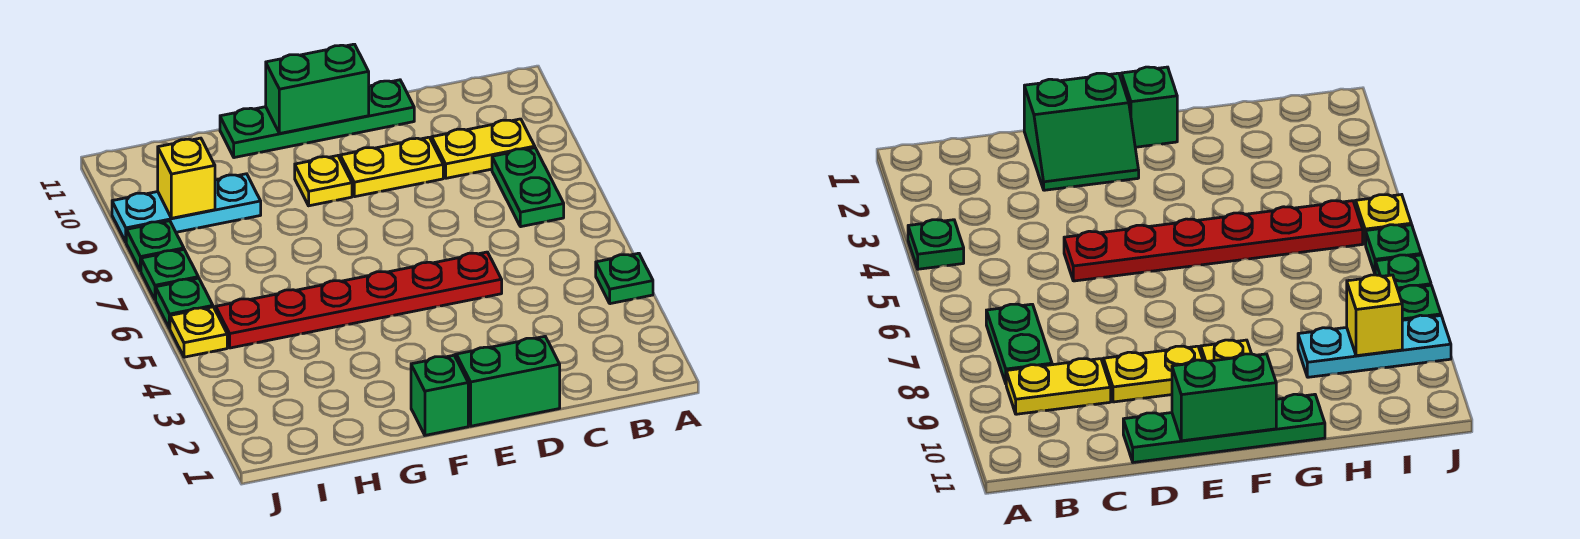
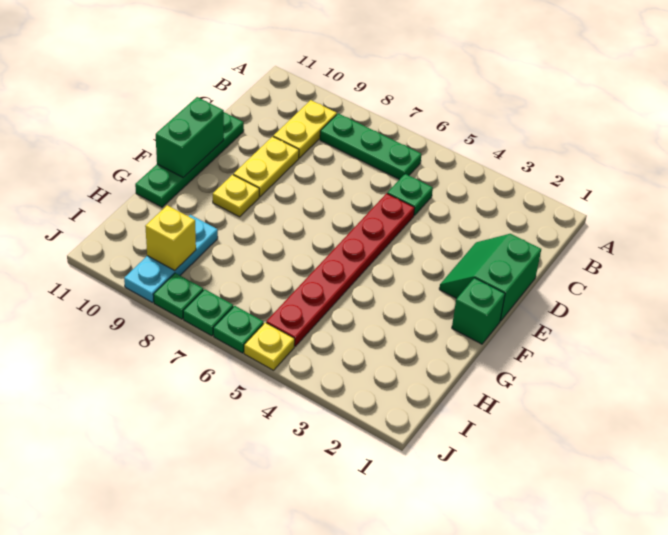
green plate A4 level 1 -> green plate C5 level 1
green plate B7:B8 level 1 -> green plate B6:B8 level 1

